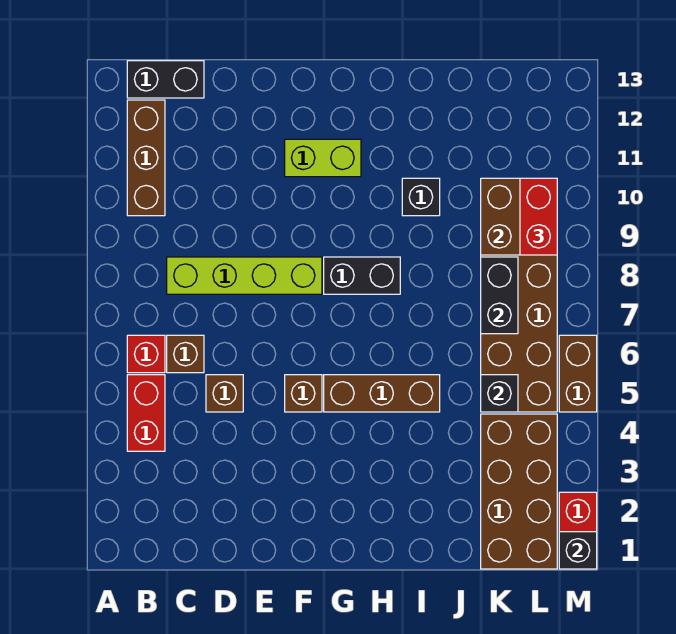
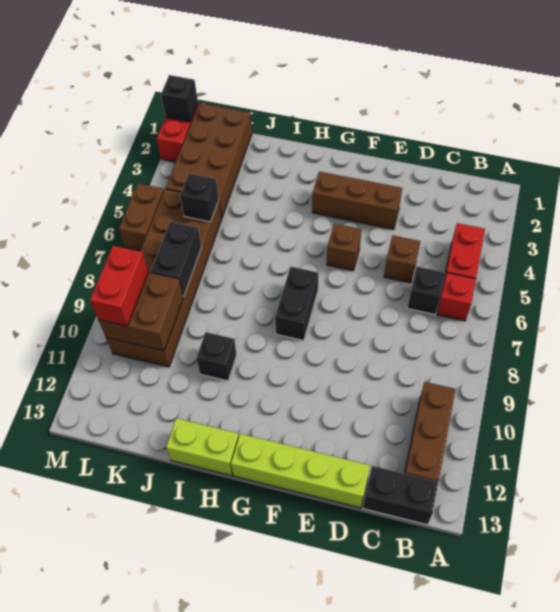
brown brick C6 level 1 -> black brick C6 level 1
lime brick C8:F8 level 1 -> lime brick D13:G13 level 1
lime brick F11:G11 level 1 -> lime brick H13:I13 level 1
brown brick G5:I5 level 1 -> brown brick E3:G3 level 1
black brick G8:H8 level 1 -> black brick G7:G8 level 1

